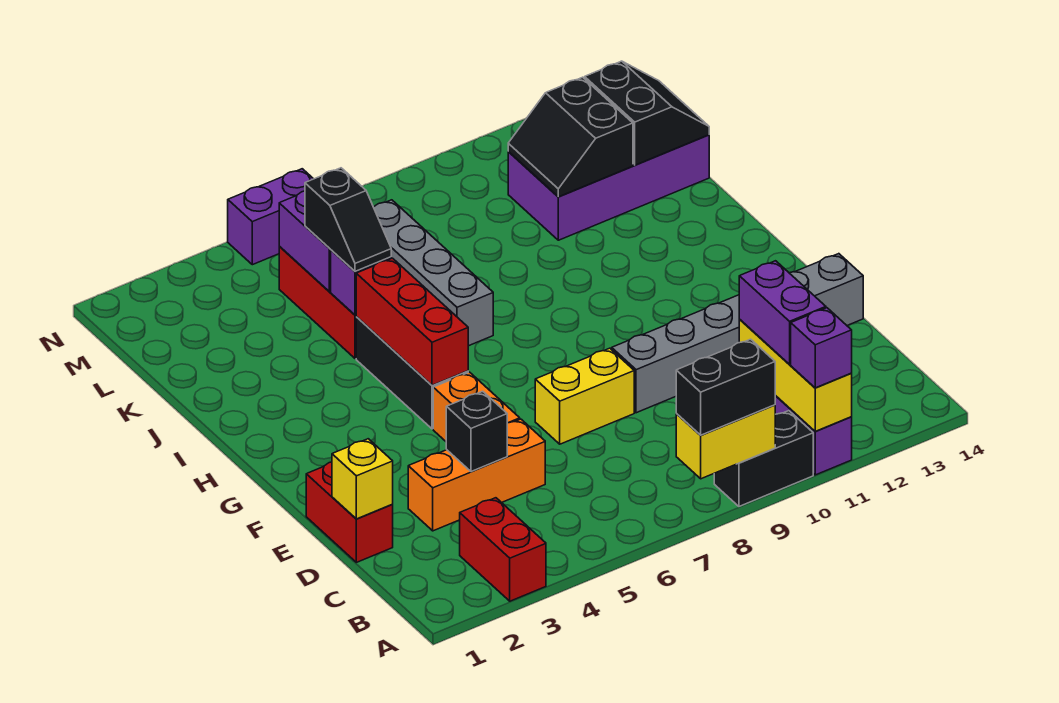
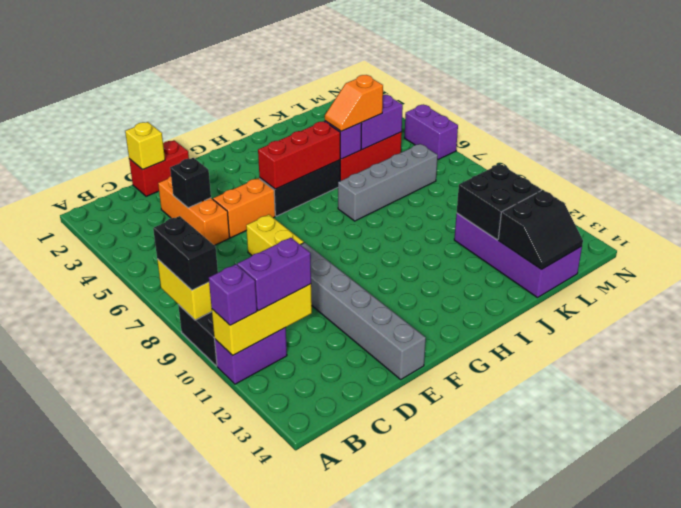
red brick A3:B3 level 1 -> none
black slope J5:K5 level 3 top K -> orange slope J5:K5 level 3 top K
black slope K11:L12 level 2 top 12 -> black brick K11:L12 level 2

